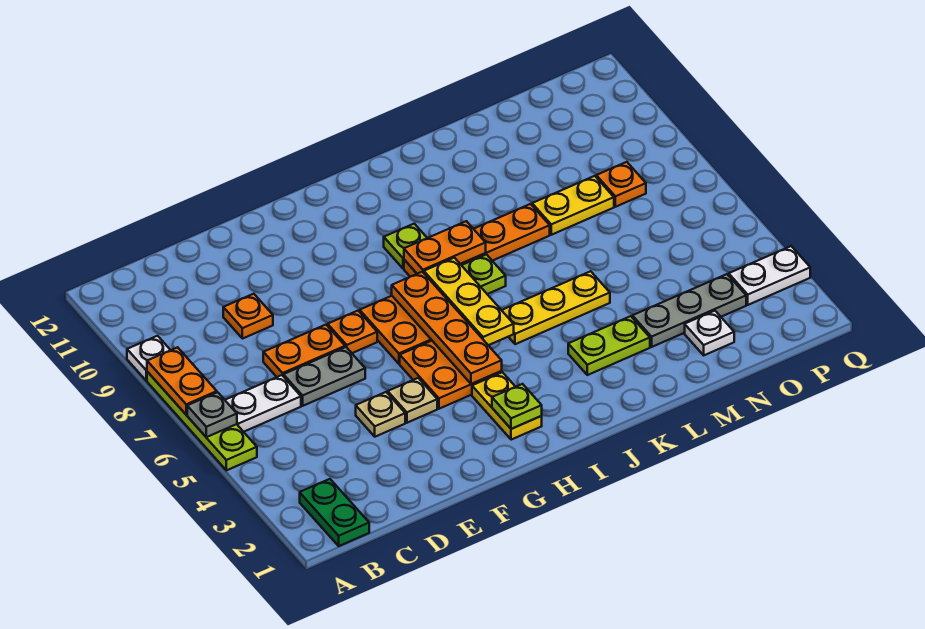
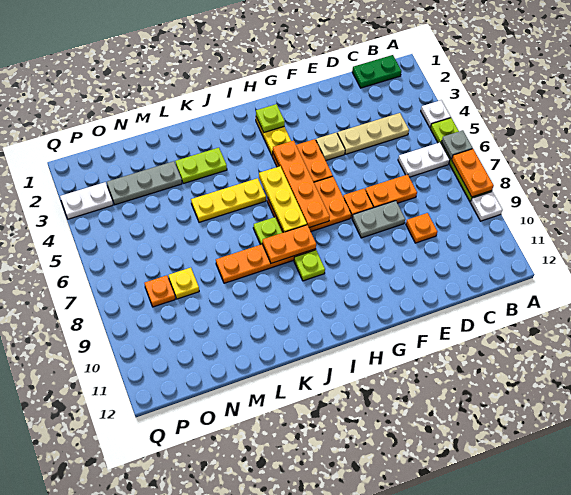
green plate B1:B2 level 1 -> green plate B1:C1 level 1
grey plate D6:E6 level 1 -> grey plate E8:F8 level 1
tan plate E4 level 1 -> tan plate C4:E4 level 1
yellow plate M8:N8 level 1 -> yellow plate N8 level 1
white plate N2 level 1 -> white plate A4 level 1

